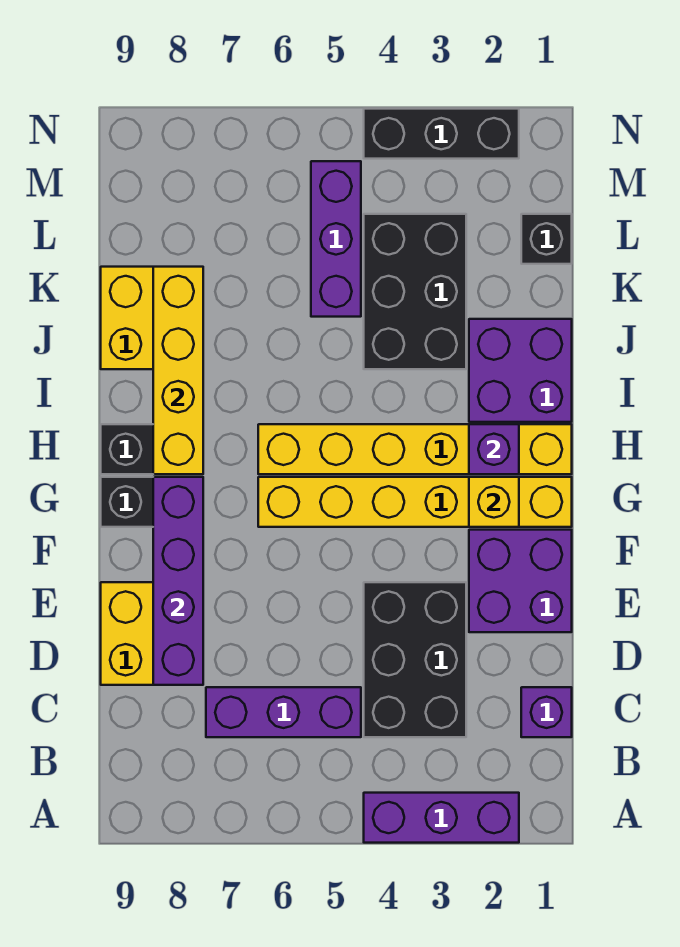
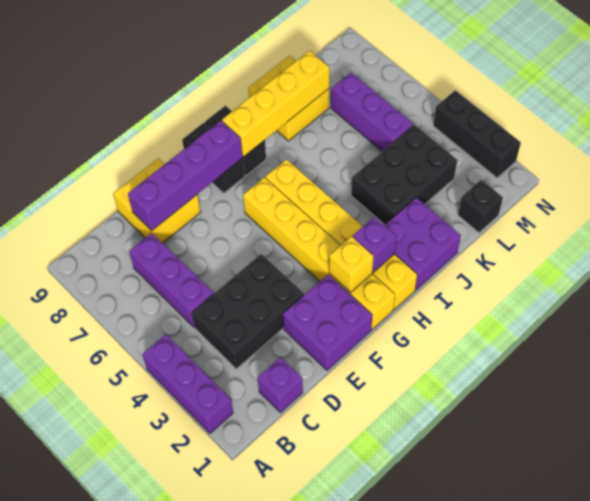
purple brick K5:M5 level 1 -> purple brick L5:L7 level 1

